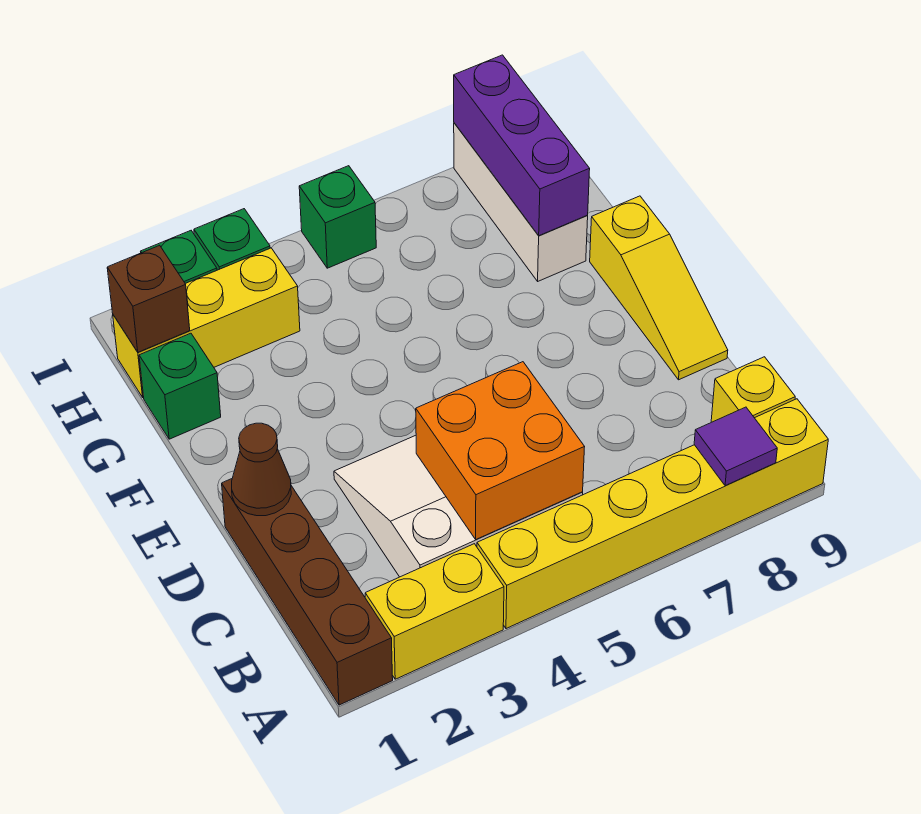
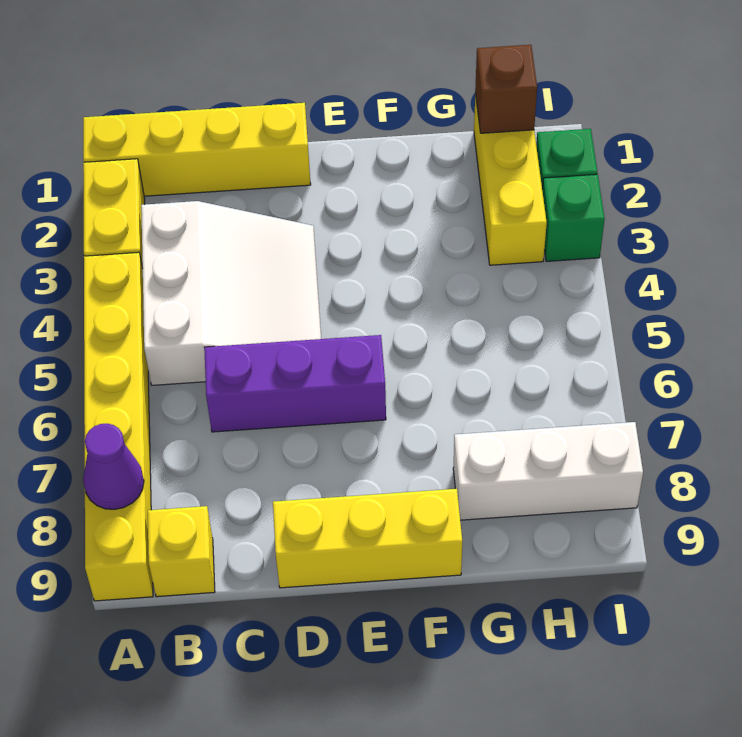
brown brick A1:D1 level 1 -> yellow brick A1:D1 level 1
purple tile A8 level 2 -> purple cone A8 level 2
orange brick B4:C5 level 2 -> none
brown cone D1 level 2 -> none
yellow slope D9:F9 level 1 top F -> yellow brick D9:F9 level 1
green brick G1 level 1 -> none
purple brick G8:I8 level 2 -> purple brick C6:E6 level 1
green brick I5 level 1 -> none

